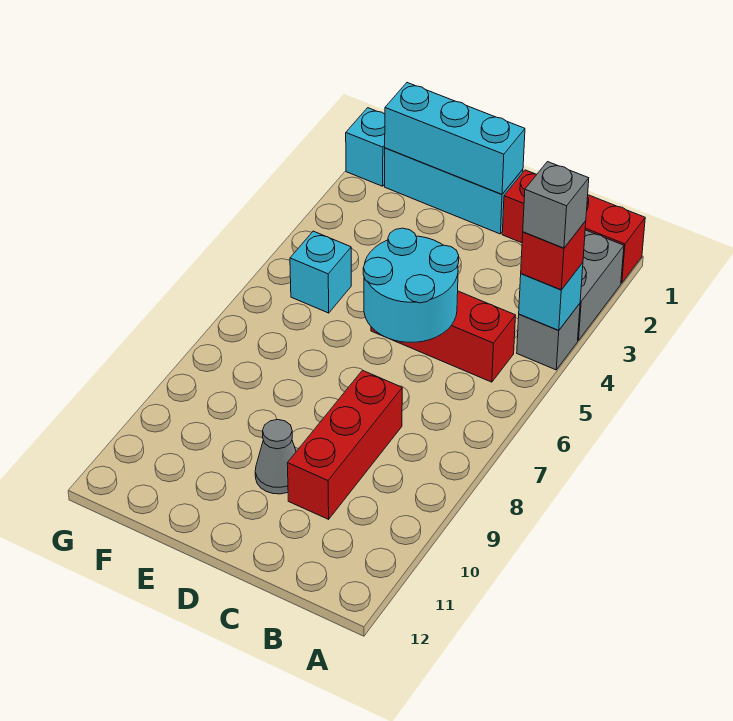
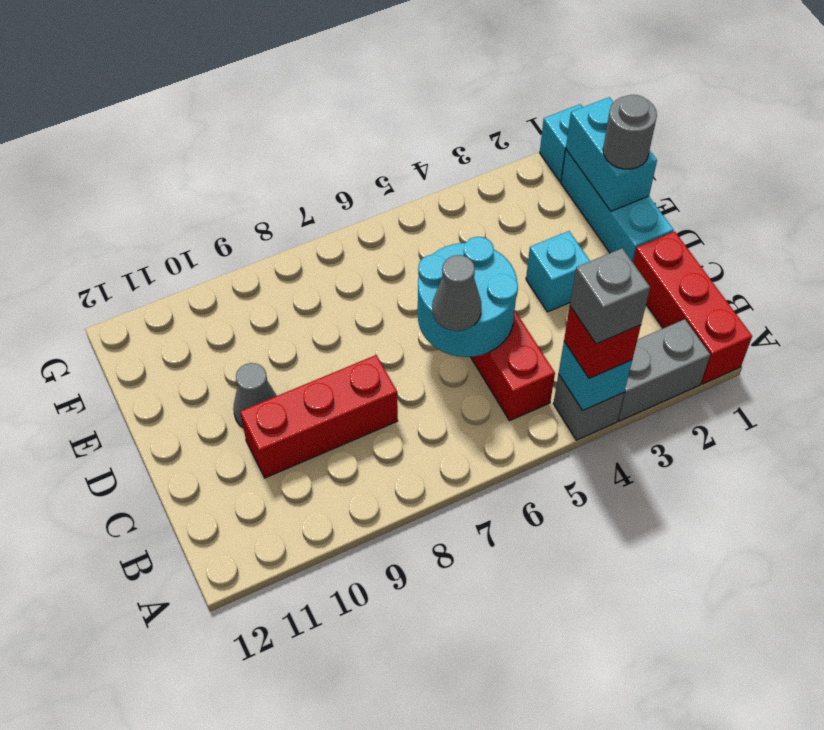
none -> grey cone C6 level 3
cyan brick D1:F1 level 2 -> cyan brick E1:F1 level 2
none -> grey round brick E1 level 3
cyan brick F5 level 1 -> cyan brick D3 level 1

